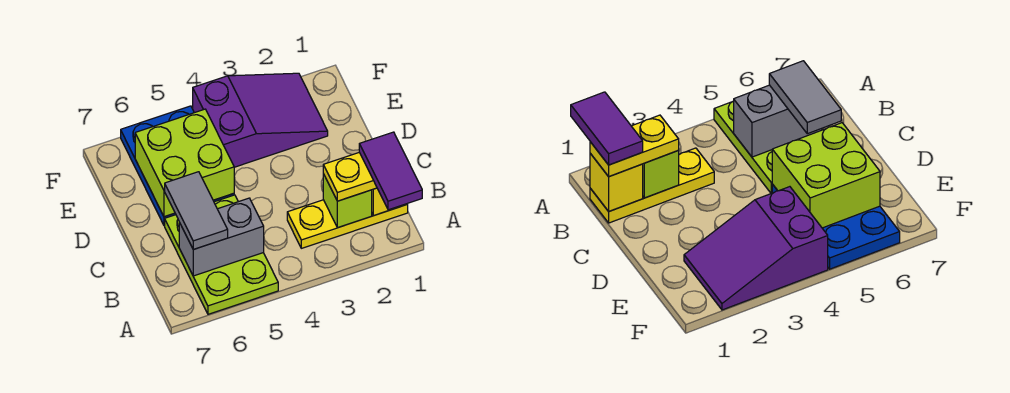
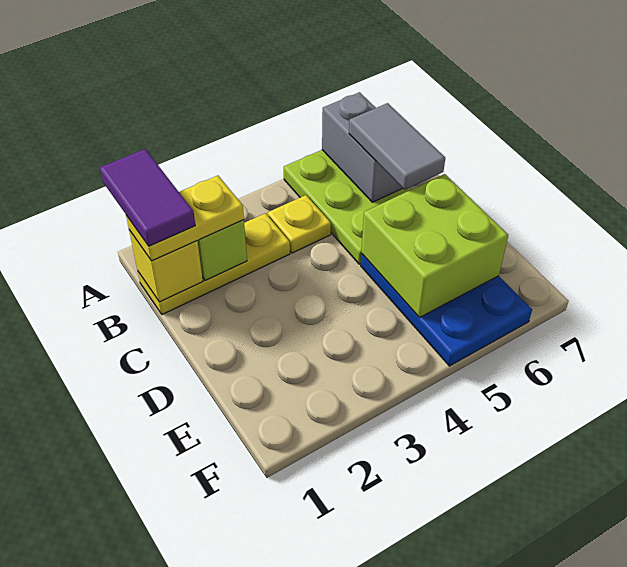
none -> yellow plate B4 level 1
grey brick B5:B6 level 2 -> grey brick A6:B6 level 2
purple slope E2:F4 level 1 top 4 -> none

